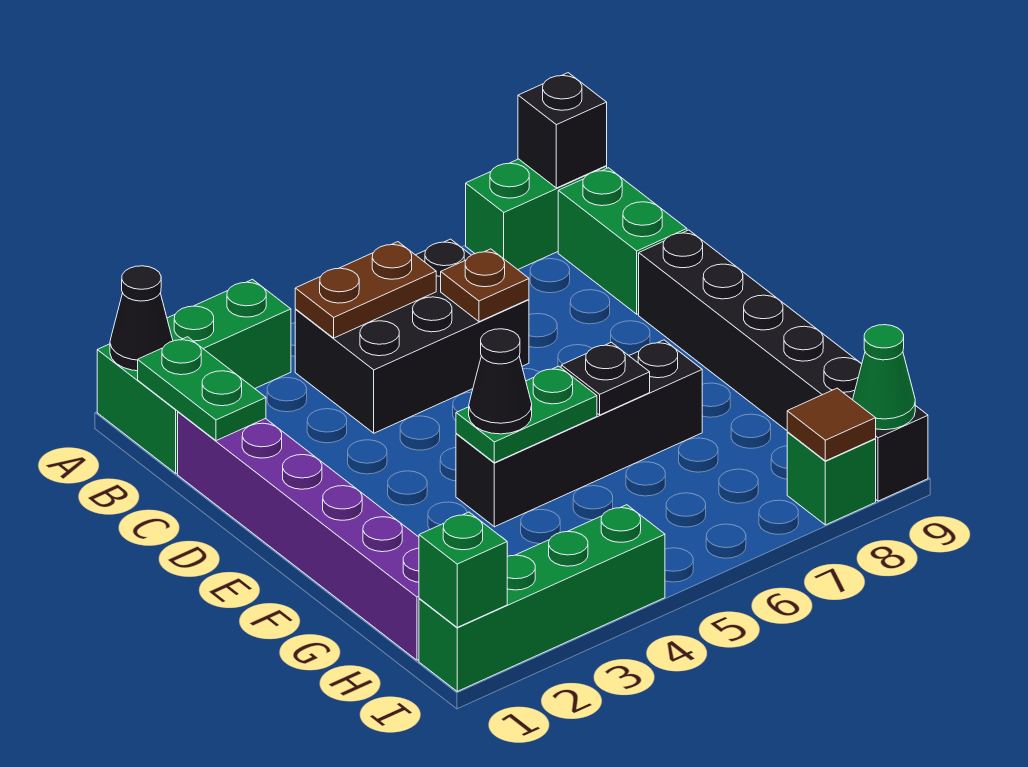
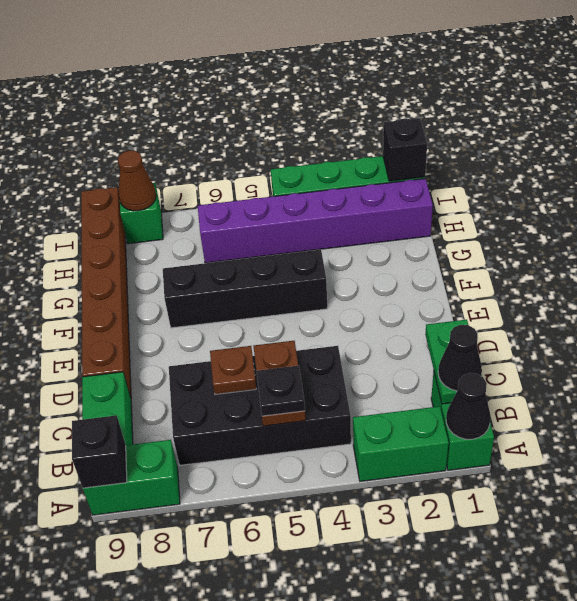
black brick B4:C6 level 1 -> black brick B4:C7 level 1
brown plate B4:B5 level 2 -> brown plate B5:C5 level 2
purple brick C1:H1 level 1 -> purple brick H1:H6 level 1
black brick D9:I9 level 1 -> brown brick D9:I9 level 1
green plate F4:F5 level 2 -> none
black cone F4 level 3 -> black cone B1 level 3
black plate F6 level 2 -> black plate B5 level 3
green brick I1 level 2 -> black brick I1 level 2
brown tile I8 level 2 -> brown cone I8 level 2
green cone I9 level 2 -> none

